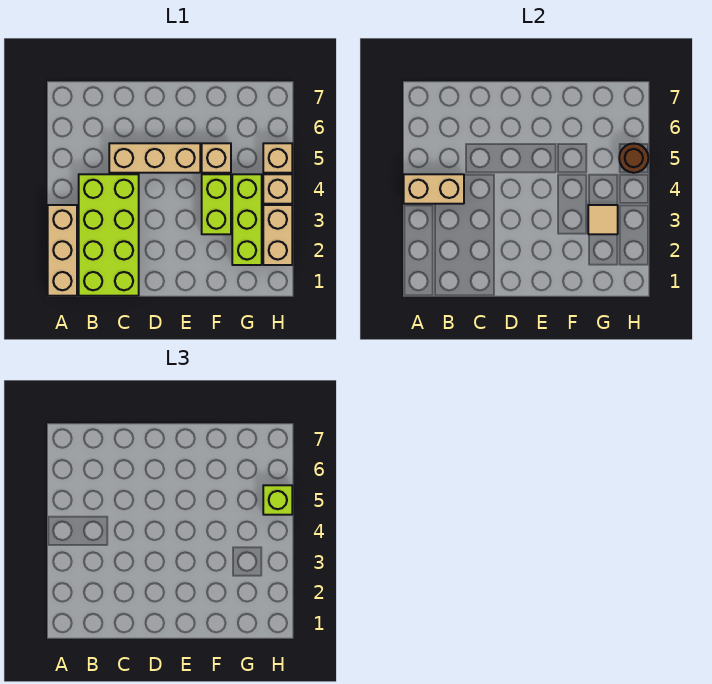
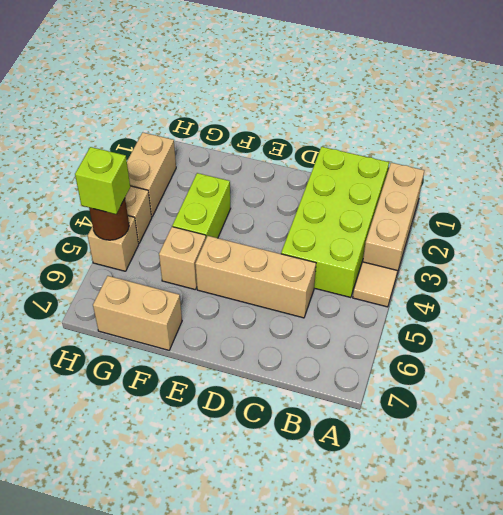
tan brick A4:B4 level 2 -> tan brick F7:G7 level 1
lime brick G2:G4 level 1 -> none
tan tile G3 level 2 -> tan tile A4 level 1

